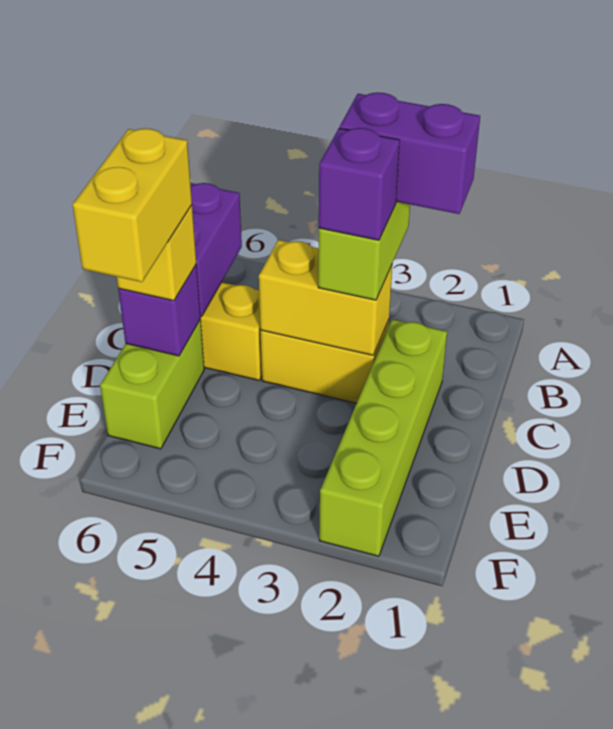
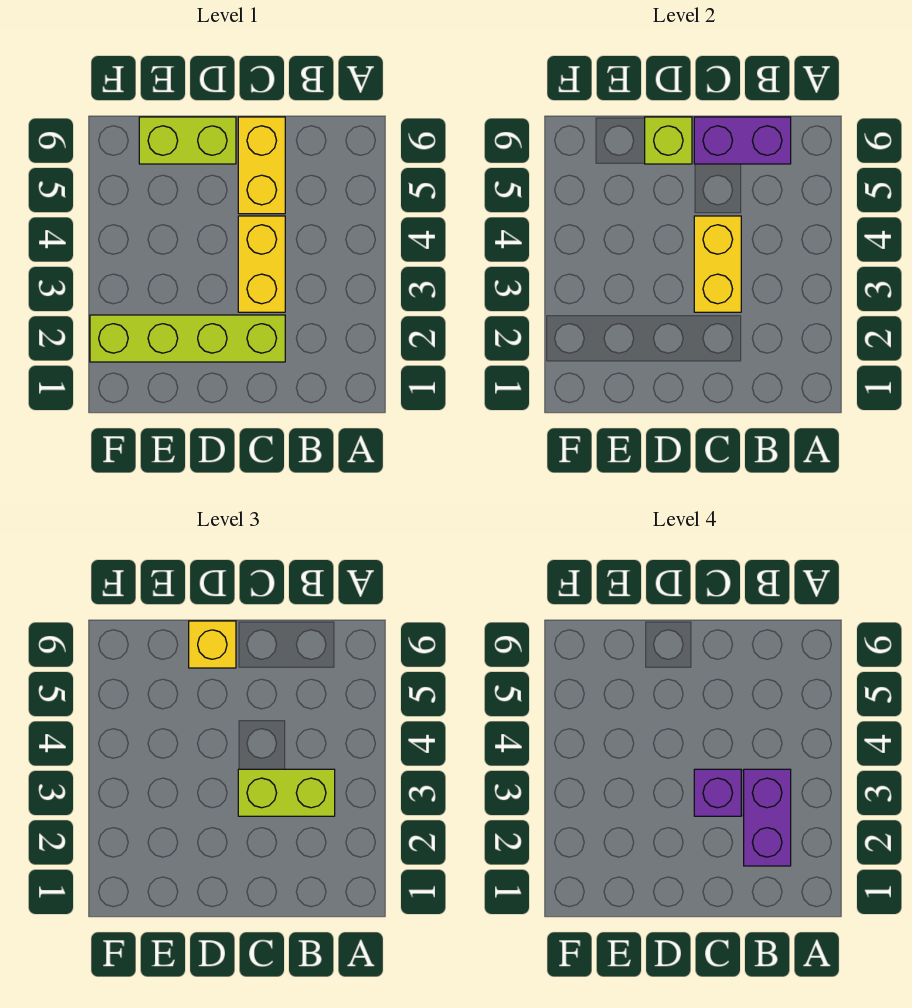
purple brick D6 level 2 -> lime brick D6 level 2
yellow brick D6:E6 level 4 -> none

